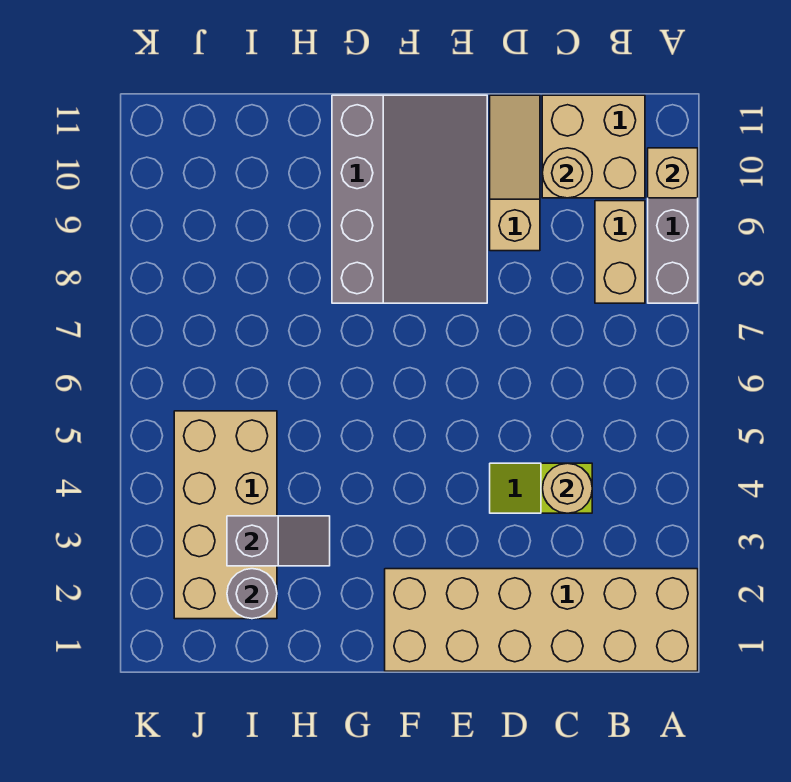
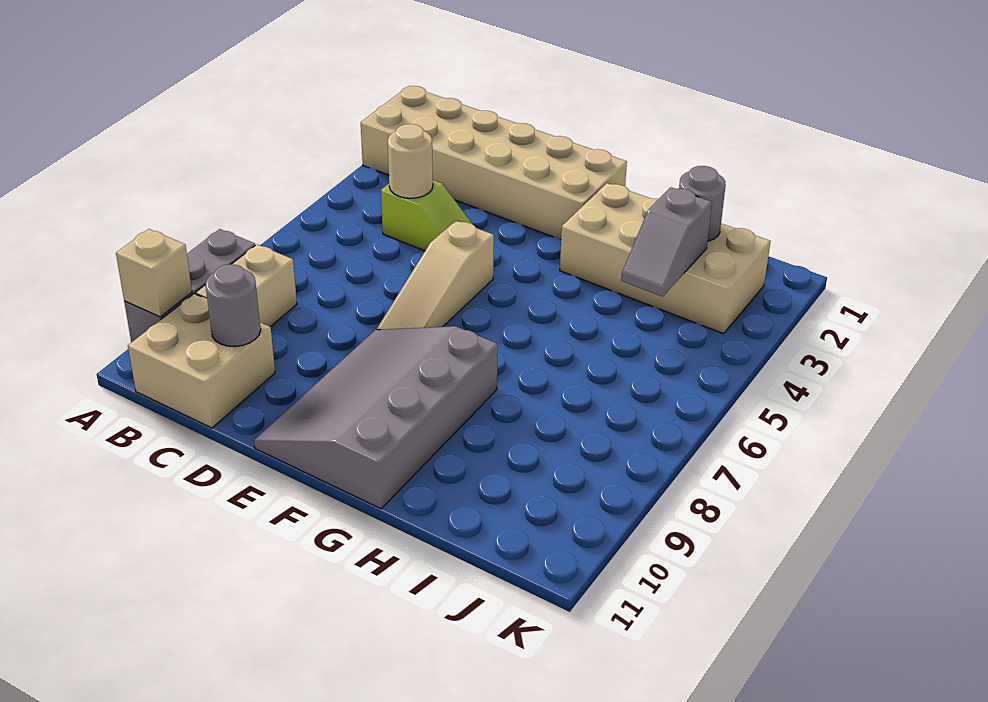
tan round brick C10 level 2 -> grey round brick C10 level 2
tan slope D9:D11 level 1 top 9 -> tan slope E5:E7 level 1 top 5
grey slope H3:I3 level 2 top I -> grey slope I3:I4 level 2 top 3
tan brick I2:J5 level 1 -> tan brick G2:J3 level 1

